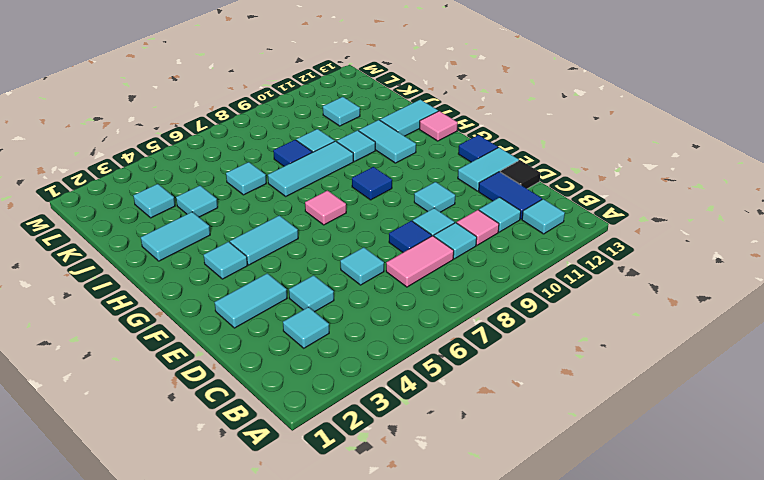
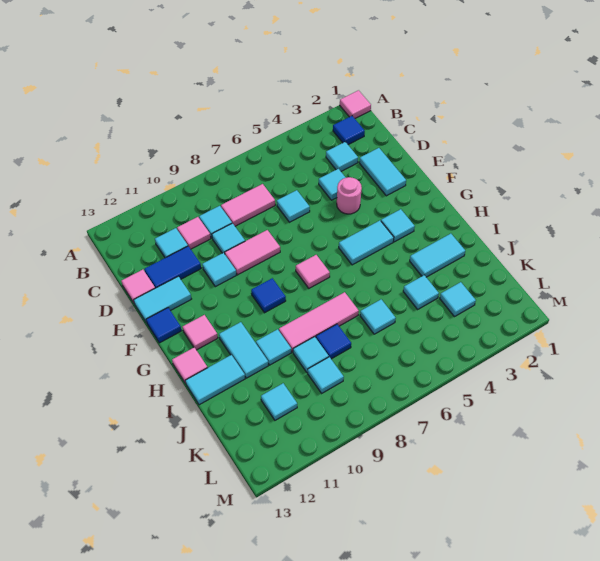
none -> pink tile A1 level 1
cyan tile B12 level 1 -> cyan tile K9 level 1
blue tile C12:D12 level 1 -> blue tile D11:D12 level 1
blue tile D8 level 1 -> blue tile B2 level 1
black tile D13 level 1 -> pink tile D13 level 1
cyan tile E2:E3 level 1 -> cyan tile D2:E2 level 1
none -> pink round brick E4 level 1
none -> pink tile E8:E9 level 1
none -> pink tile G12 level 1
cyan tile I7:I9 level 1 -> pink tile I7:I9 level 1

